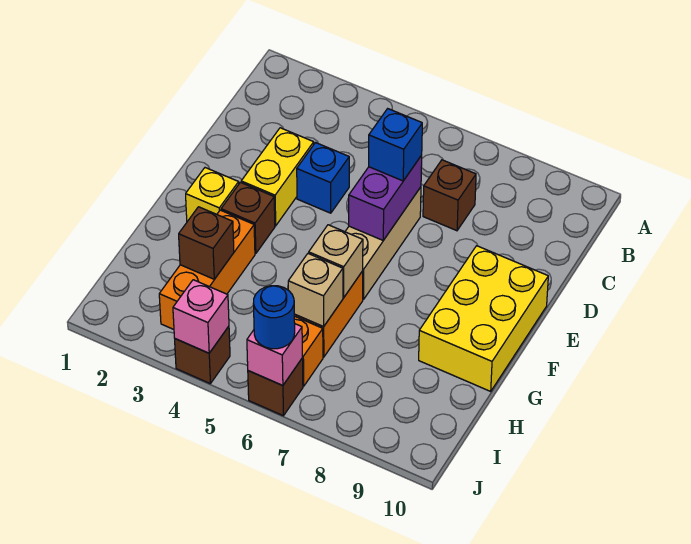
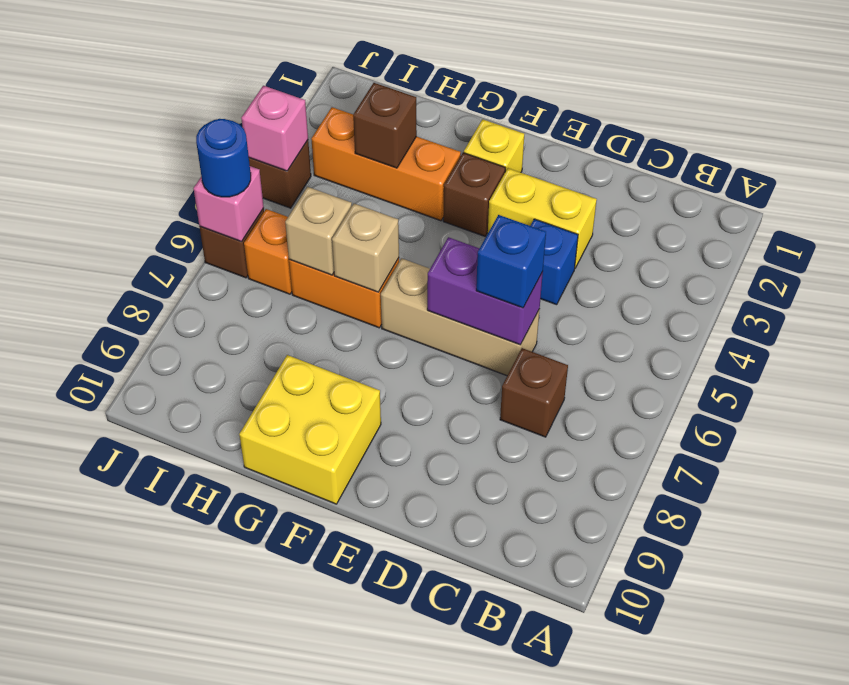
yellow brick E9:G10 level 1 -> yellow brick F9:G10 level 1

